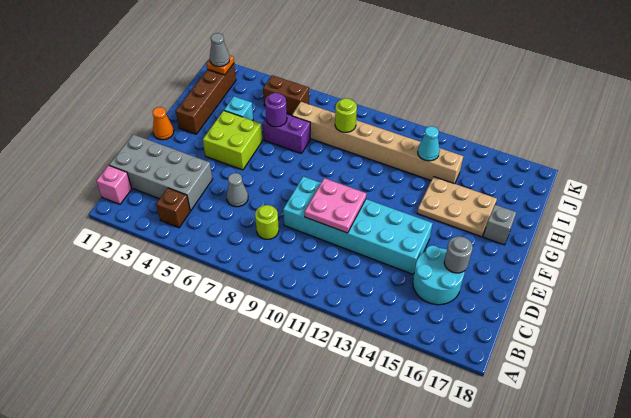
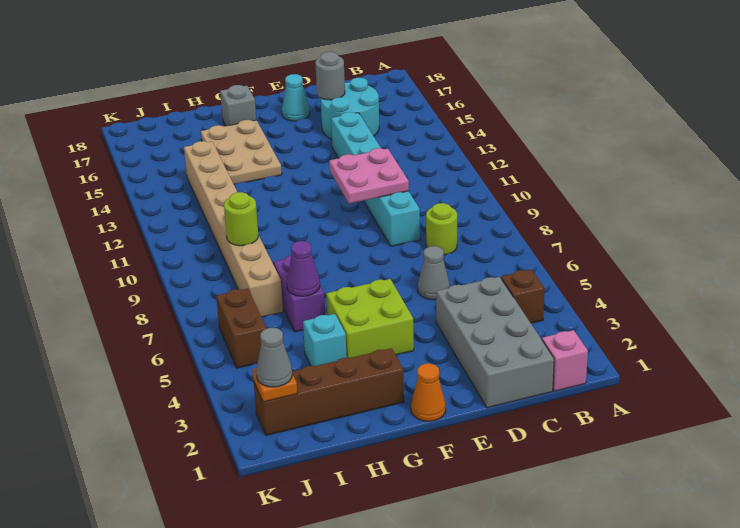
cyan brick D9:E14 level 1 -> cyan brick D9:D14 level 1
purple round brick H6 level 2 -> purple cone H6 level 2
cyan cone I13 level 2 -> cyan cone E17 level 1

